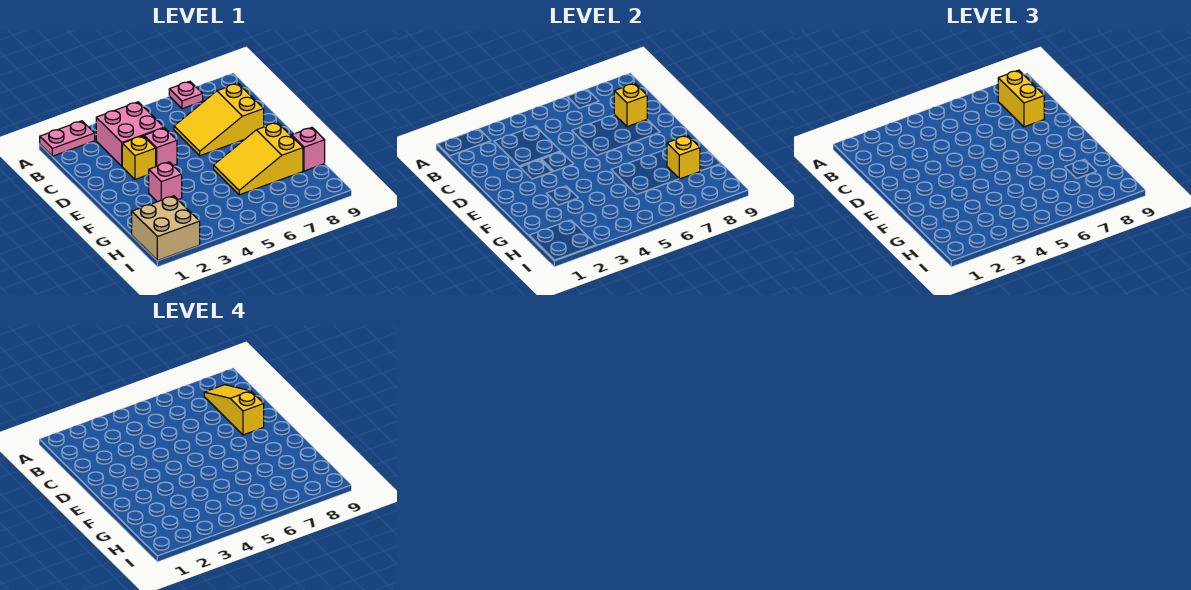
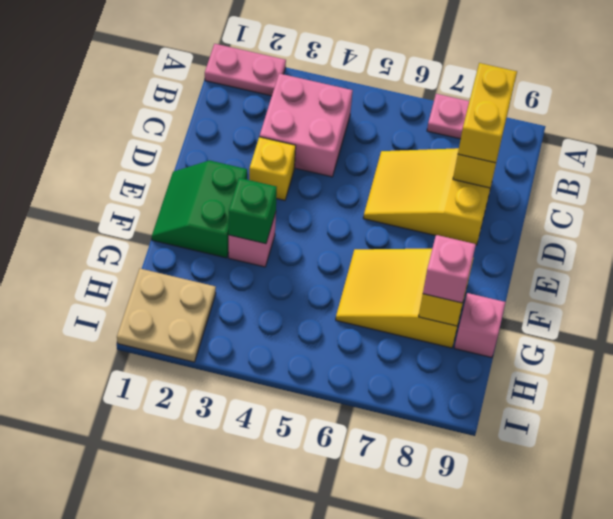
yellow slope B8:D8 level 4 top D -> none
pink brick D4 level 1 -> pink brick G8 level 3
none -> green slope E1:F2 level 1 top 2
none -> green brick F3 level 2
tan brick H1:I2 level 1 -> tan plate H1:I2 level 1

